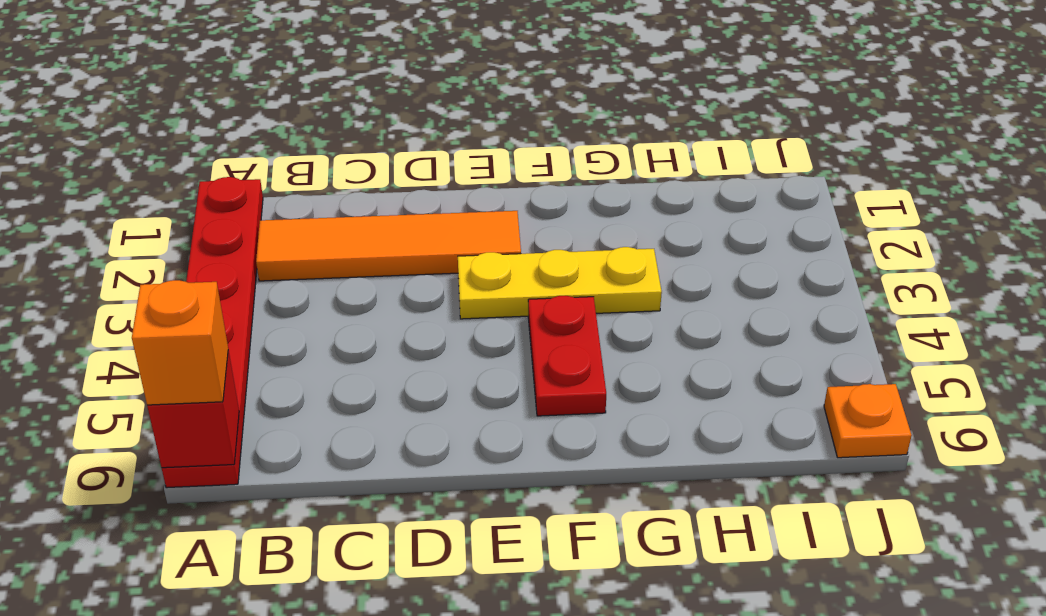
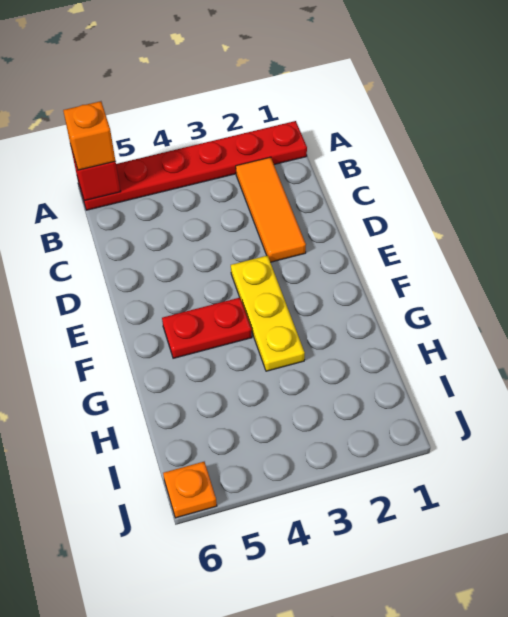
orange tile B2:E2 level 1 -> orange tile B2:D2 level 1

